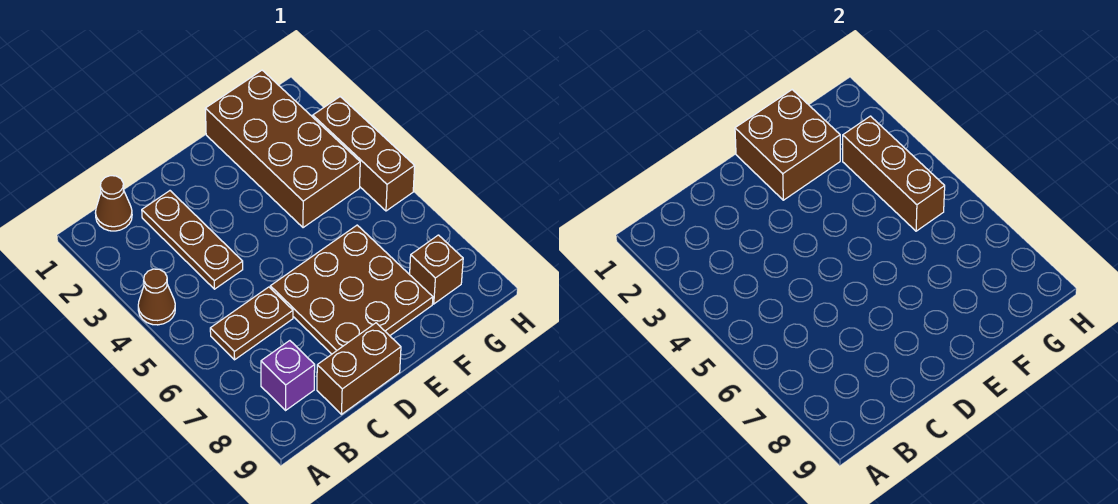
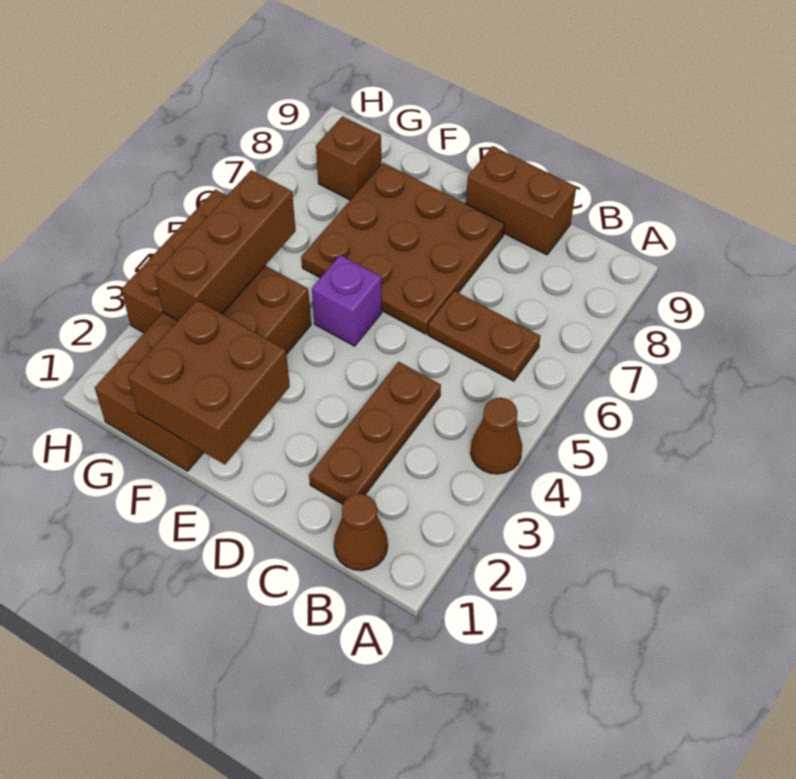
purple brick B8 level 1 -> purple brick E5 level 1

